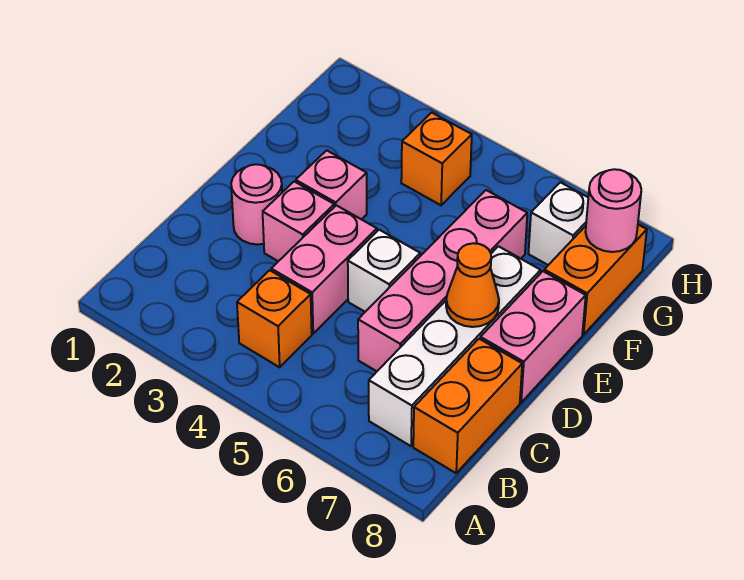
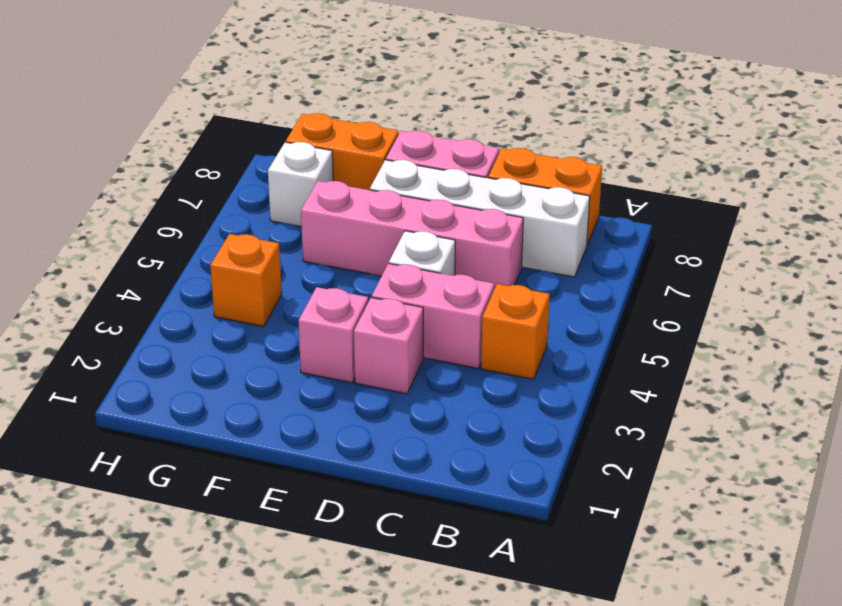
pink round brick D2 level 1 -> none
orange cone D7 level 2 -> none
pink round brick G8 level 2 -> none

